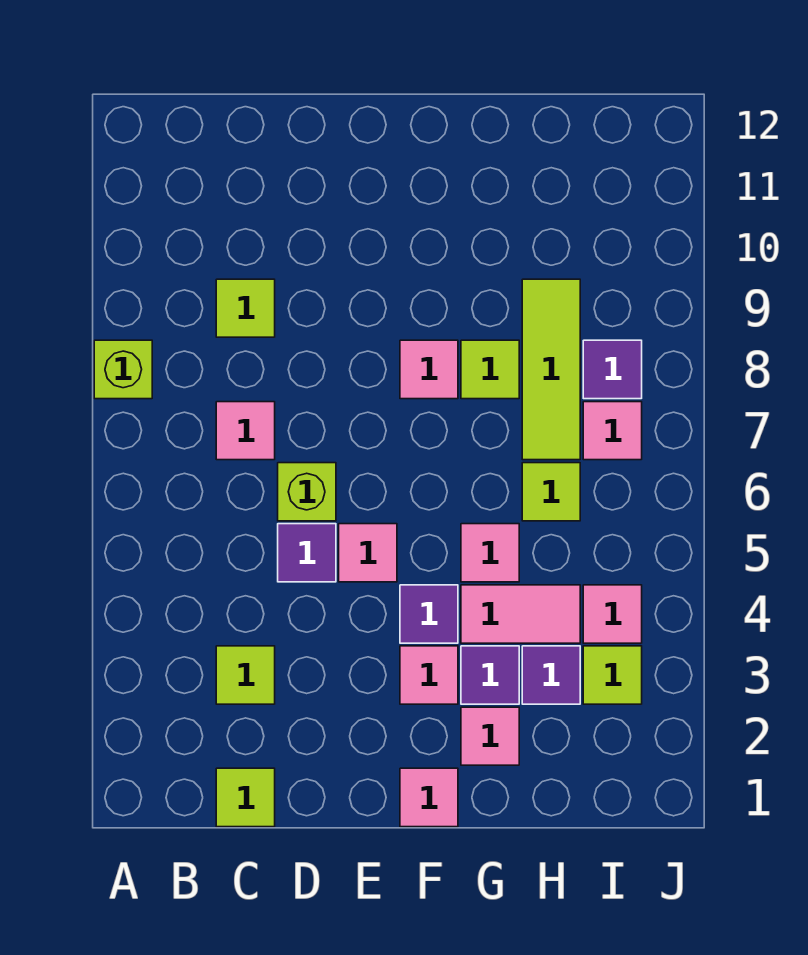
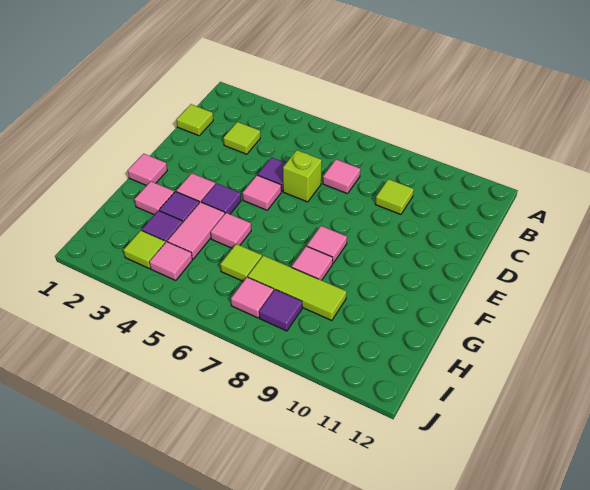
lime brick A8 level 1 -> none
lime tile G8 level 1 -> pink tile G8 level 1

